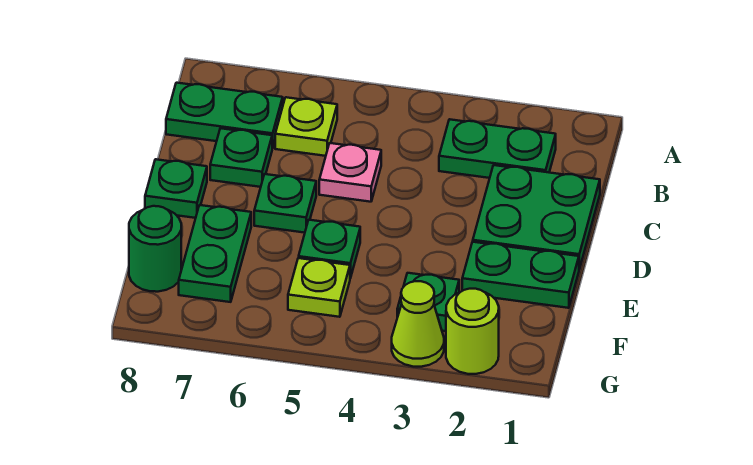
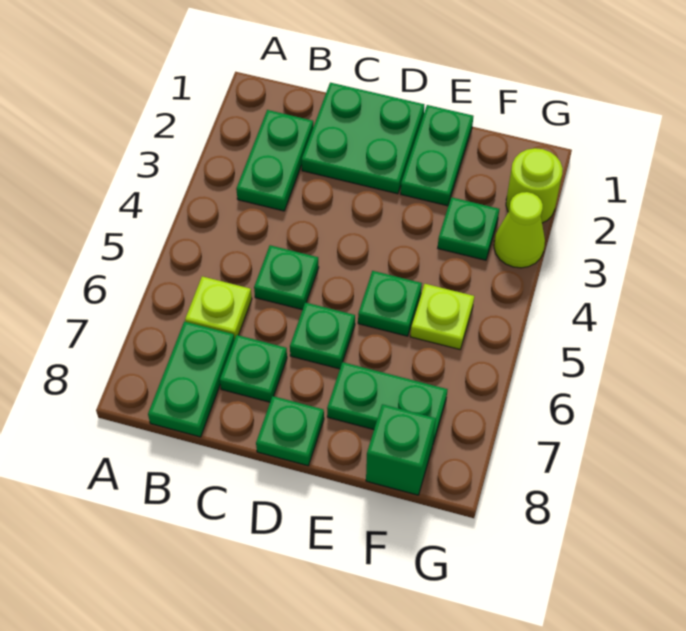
pink plate C5 level 1 -> green plate C5 level 1
green round brick F8 level 1 -> green brick F8 level 1

